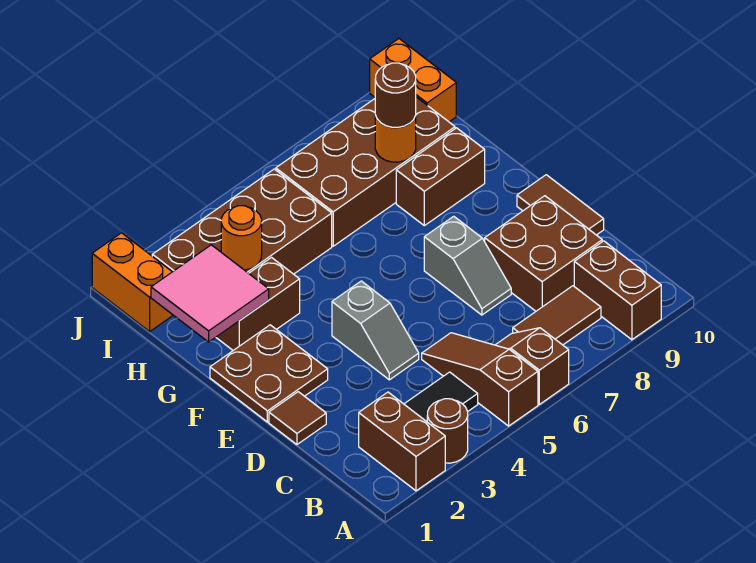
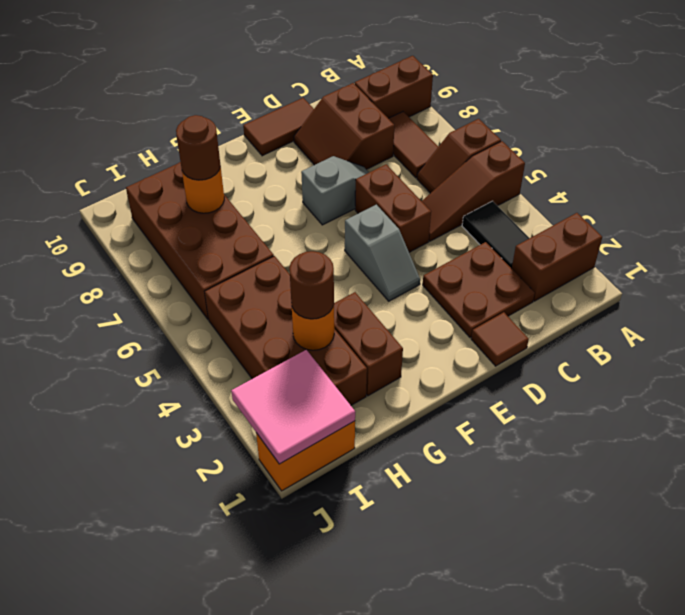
brown round brick A3 level 1 -> brown round brick H3 level 3
brown brick C8:D9 level 1 -> brown slope C8:D9 level 1 top C
grey slope D4:E4 level 1 top E -> grey slope E4:E5 level 1 top 5
brown plate E1:F2 level 1 -> brown plate C2:D3 level 1
pink tile G1:H2 level 2 -> pink tile I1:J2 level 2
brown brick G8:G9 level 1 -> brown brick D5:D6 level 1
orange brick I10:J10 level 1 -> none

